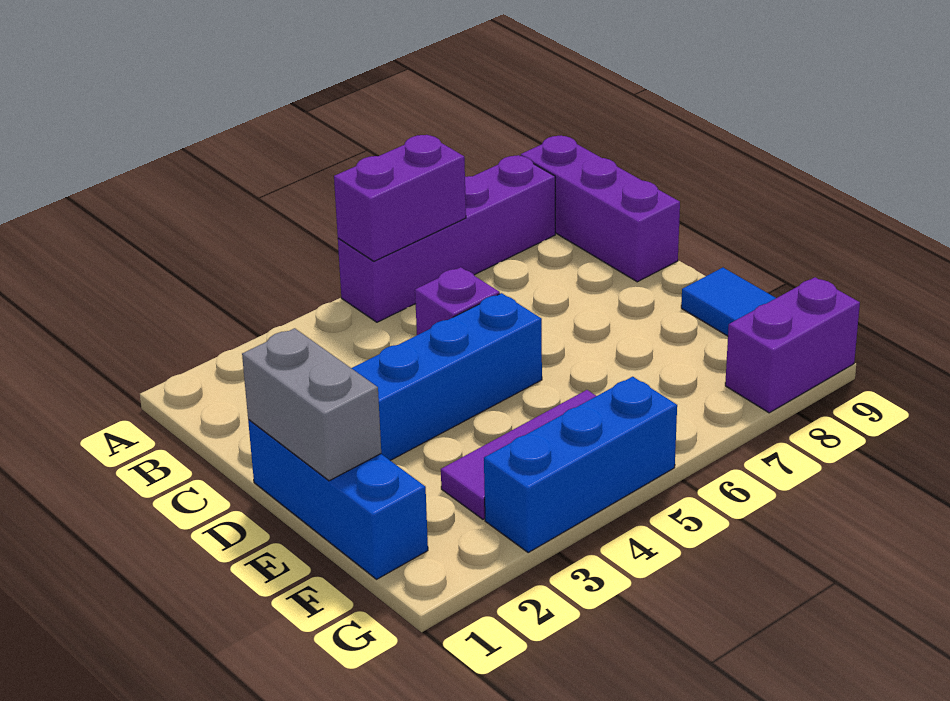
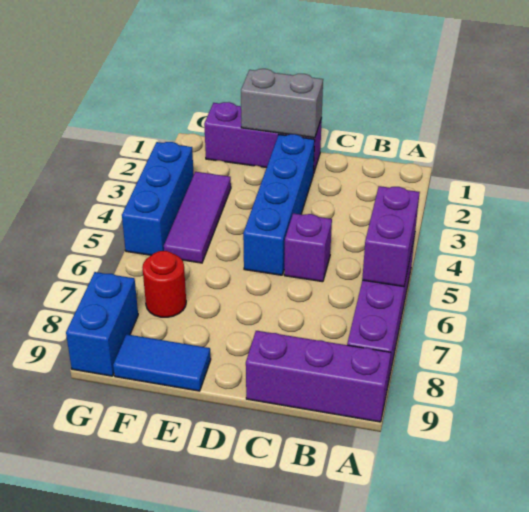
blue brick D1:F1 level 1 -> purple brick D1:F1 level 1
none -> red round brick F7 level 1
purple brick G8:G9 level 1 -> blue brick G8:G9 level 1

